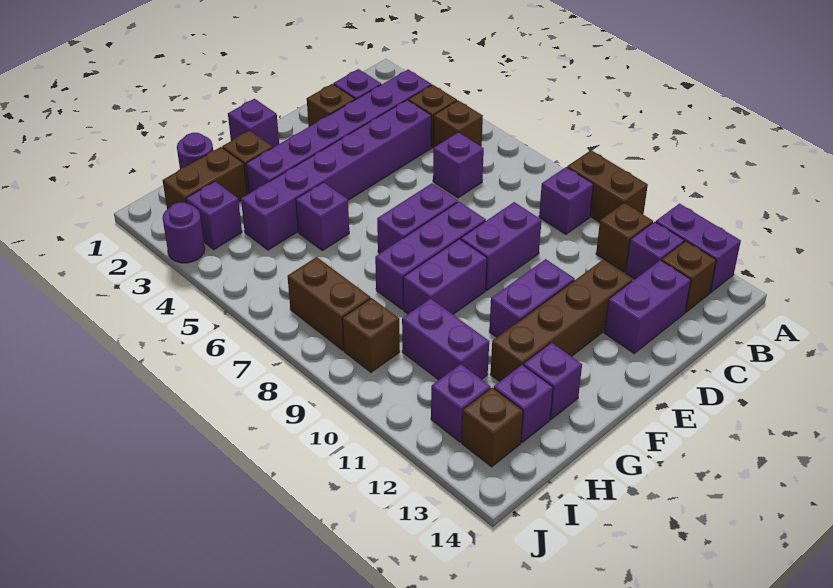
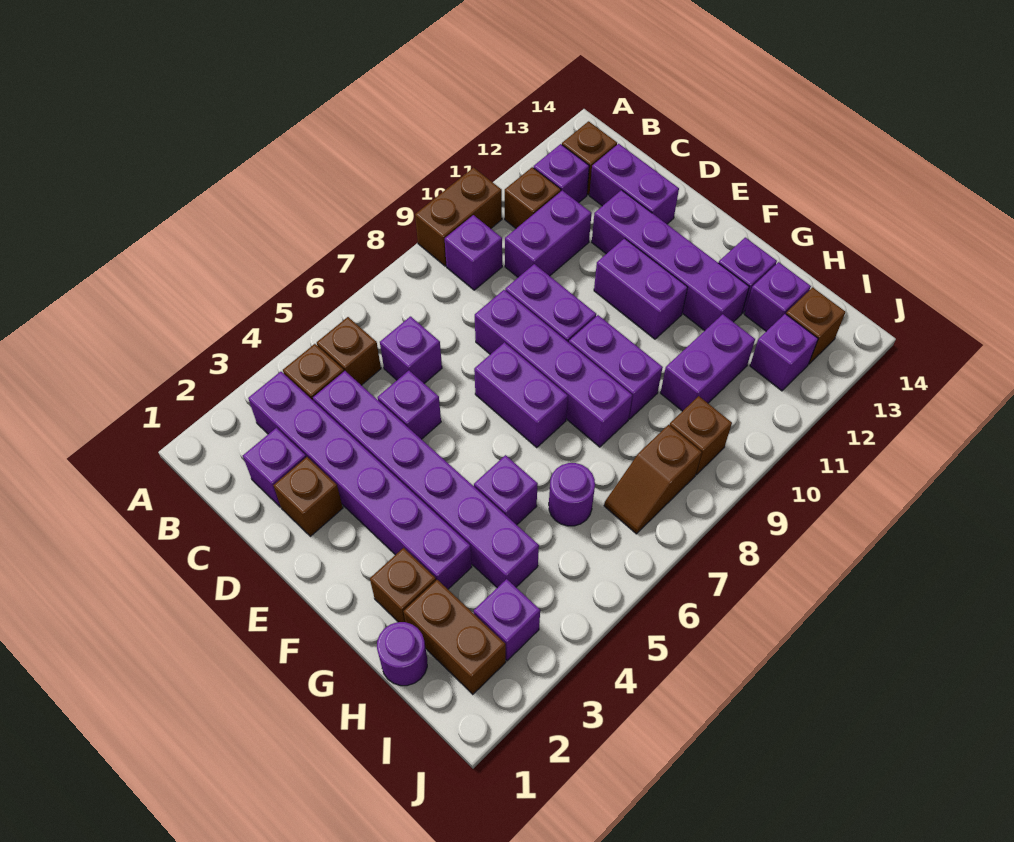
purple brick A12:A13 level 1 -> purple brick C10:C11 level 1
brown brick D12:G12 level 1 -> purple brick D12:G12 level 1
purple brick E8:G8 level 1 -> purple brick D8:G8 level 1
purple brick F1 level 1 -> purple brick D5 level 1
brown brick I7:I8 level 1 -> brown slope I7:I8 level 1 top 8
purple round brick J3 level 1 -> purple round brick H6 level 1

